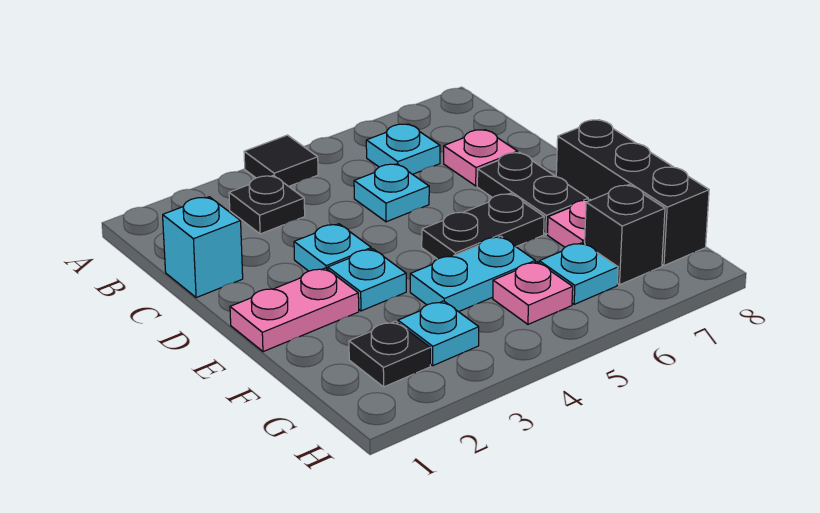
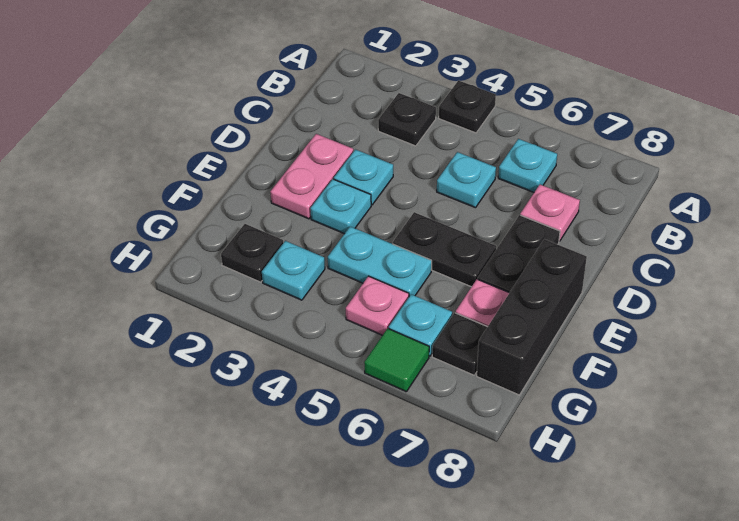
black tile A4 level 1 -> black plate A4 level 1
cyan brick C1 level 1 -> none
pink plate E1:E2 level 1 -> pink plate D2:E2 level 1
black brick G7 level 1 -> black plate G7 level 1
none -> green tile H6 level 1

